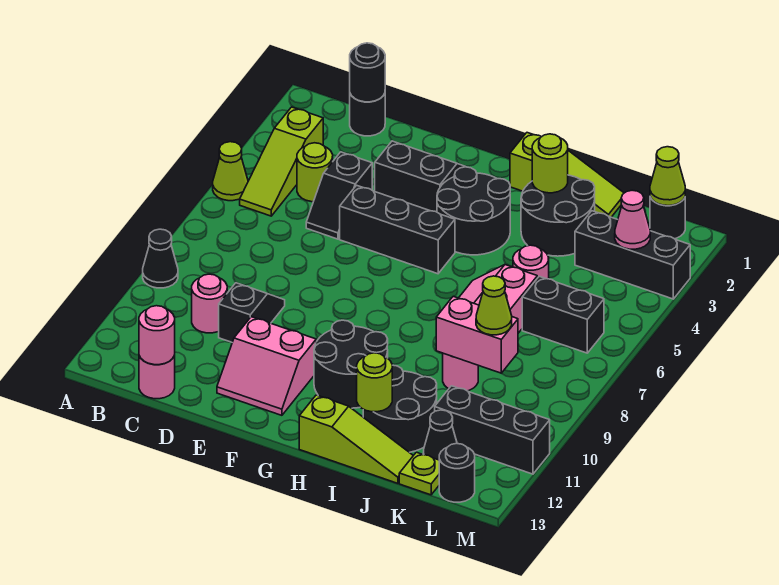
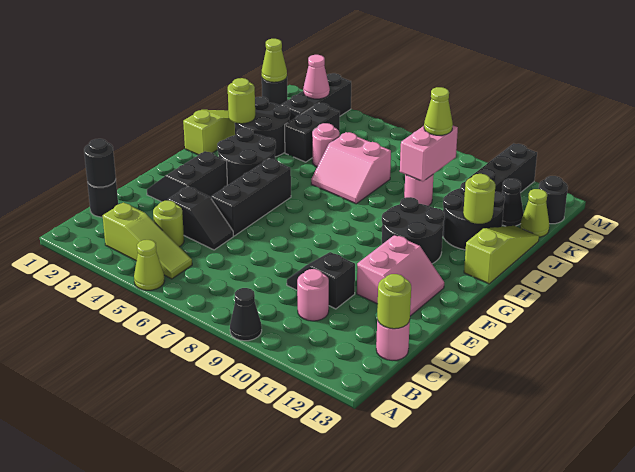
pink round brick C13 level 2 -> lime round brick C13 level 2
black brick K6:L6 level 1 -> black brick J4:K4 level 1
lime plate K13 level 1 -> lime cone K13 level 1

